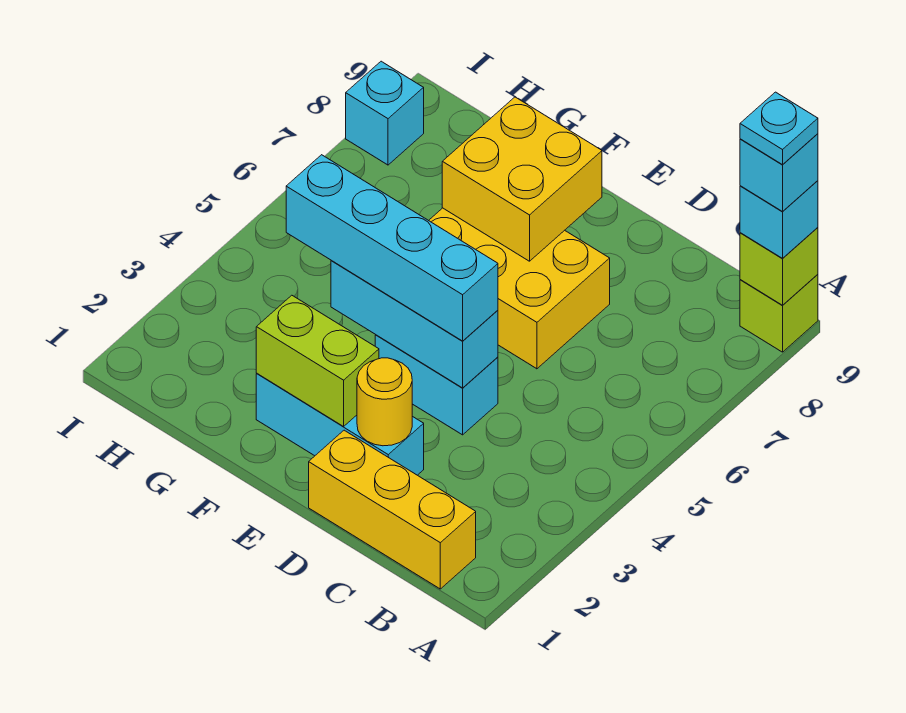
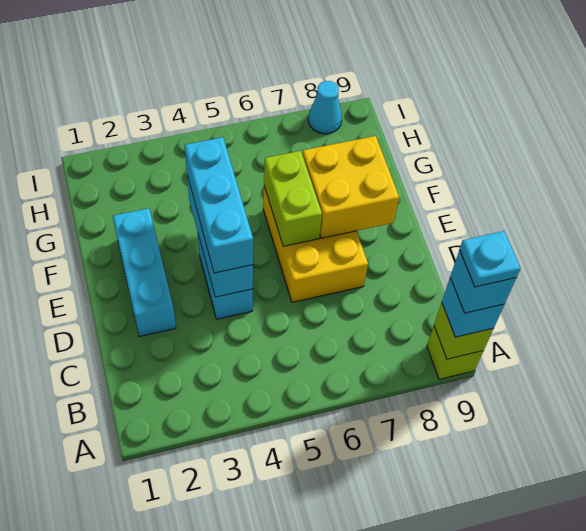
yellow brick B1:D1 level 1 -> none
yellow round brick D2 level 2 -> none
cyan brick D4:G4 level 3 -> cyan brick D4:F4 level 3
lime brick E2:F2 level 2 -> lime brick E6:F6 level 2
cyan brick I8 level 1 -> cyan cone I8 level 1

